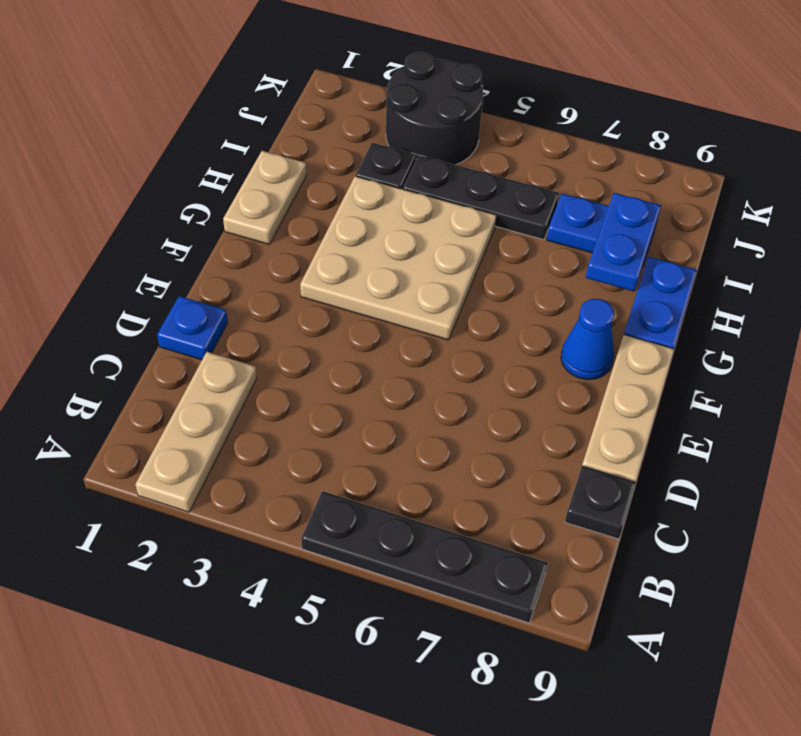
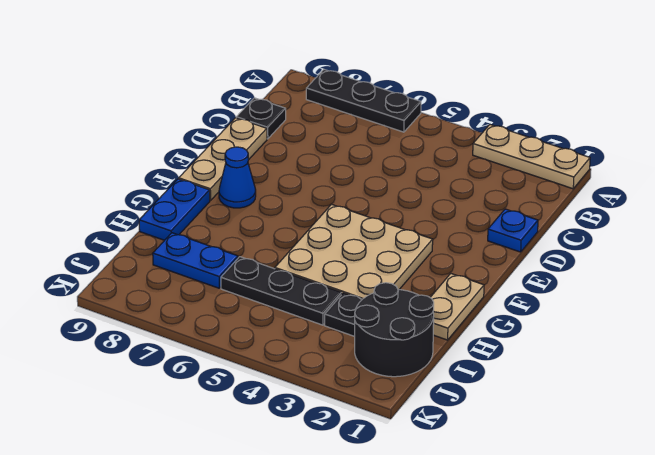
tan plate A2:C2 level 1 -> tan plate A1:A3 level 1
black plate A5:A8 level 1 -> black plate A6:A8 level 1
blue plate H8:I8 level 2 -> none
black round brick J3:K4 level 1 -> black round brick I1:J2 level 1

